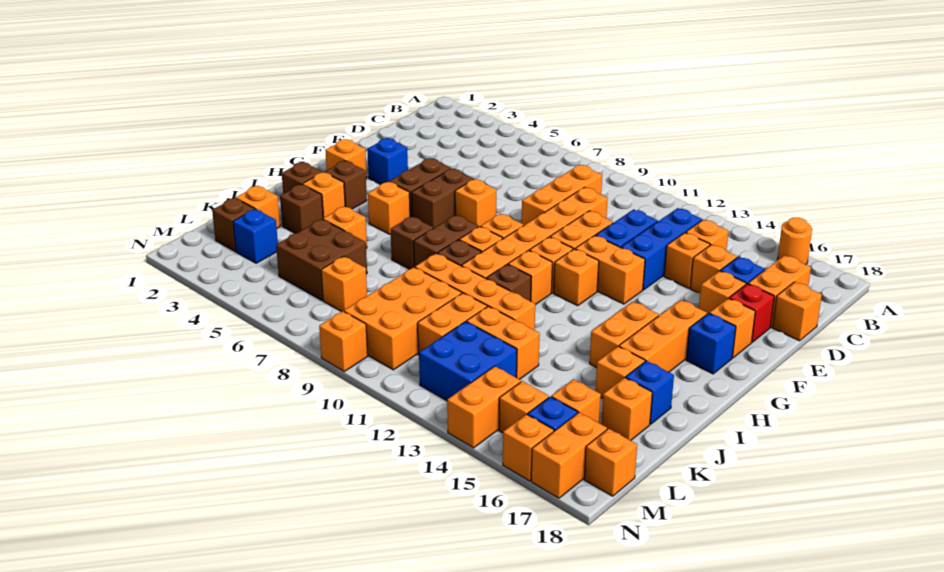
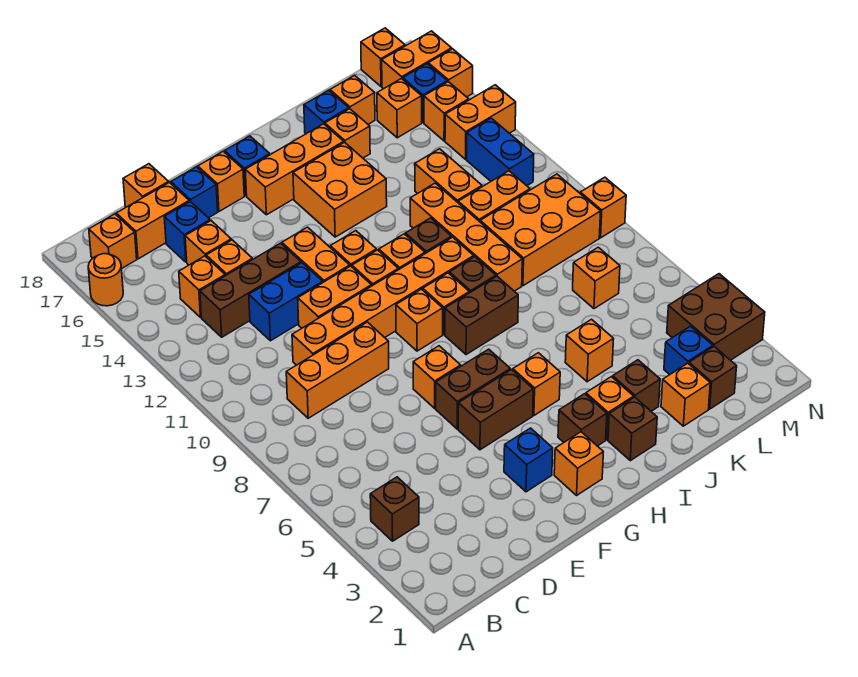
blue brick C13:E13 level 1 -> brown brick C13:E13 level 1
orange brick E16 level 1 -> orange brick B17 level 1
red brick E17 level 1 -> blue brick E17 level 1
orange brick H15:I15 level 1 -> orange brick H14:I15 level 1
brown brick I7 level 1 -> brown brick B4 level 1
brown brick K5:L6 level 1 -> brown brick M3:N4 level 1
blue brick L12:M13 level 1 -> blue brick M12:M13 level 1

